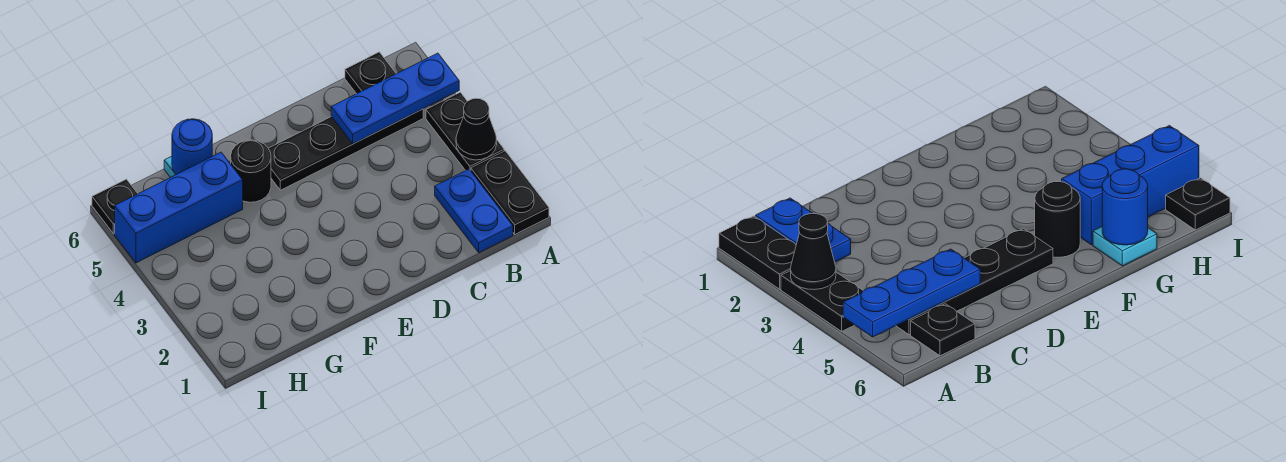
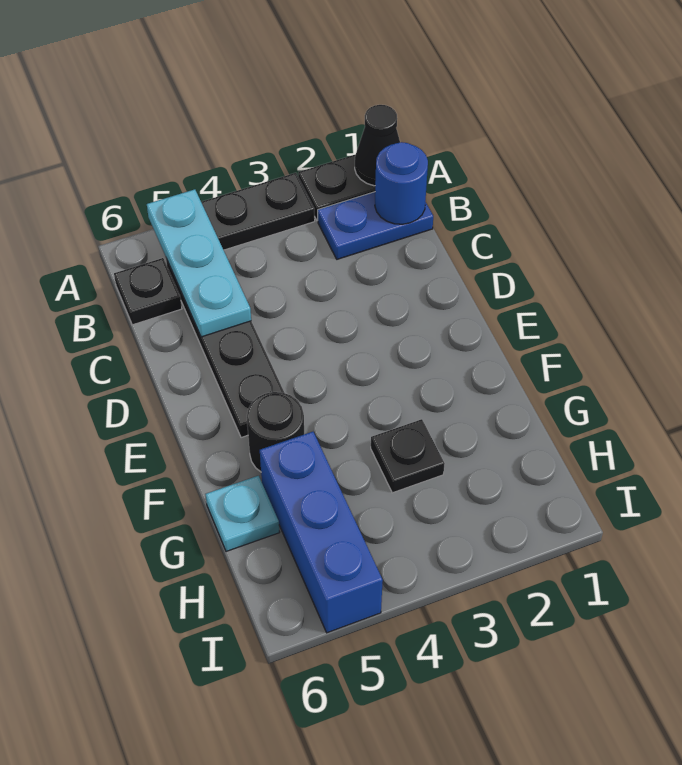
black cone A3 level 2 -> black cone A1 level 2
blue plate A5:C5 level 2 -> cyan plate A5:C5 level 2
blue round brick G6 level 2 -> blue round brick B1 level 2
black plate I6 level 1 -> black plate G3 level 1

